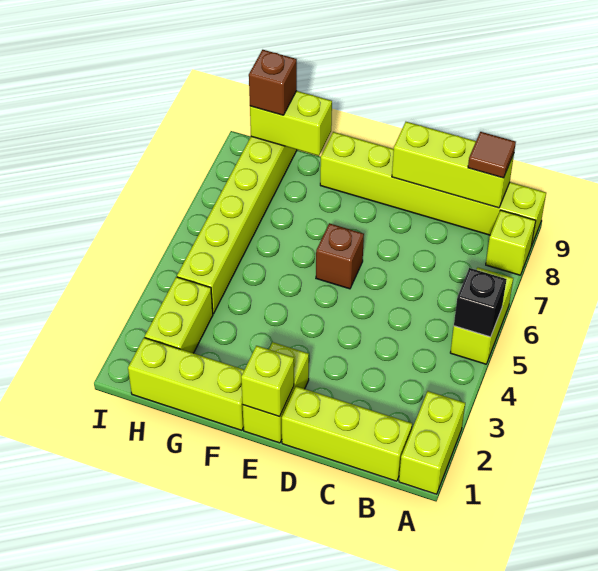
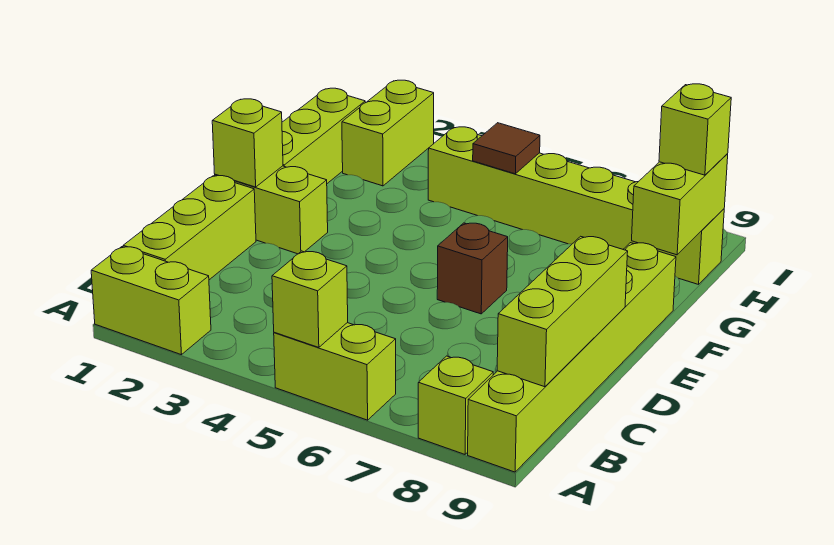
black brick A5 level 2 -> lime brick A5 level 2
brown tile B9 level 3 -> brown tile H5 level 2
lime brick H2:H3 level 1 -> lime brick H2:I2 level 1
brown brick H9 level 3 -> lime brick H9 level 3

